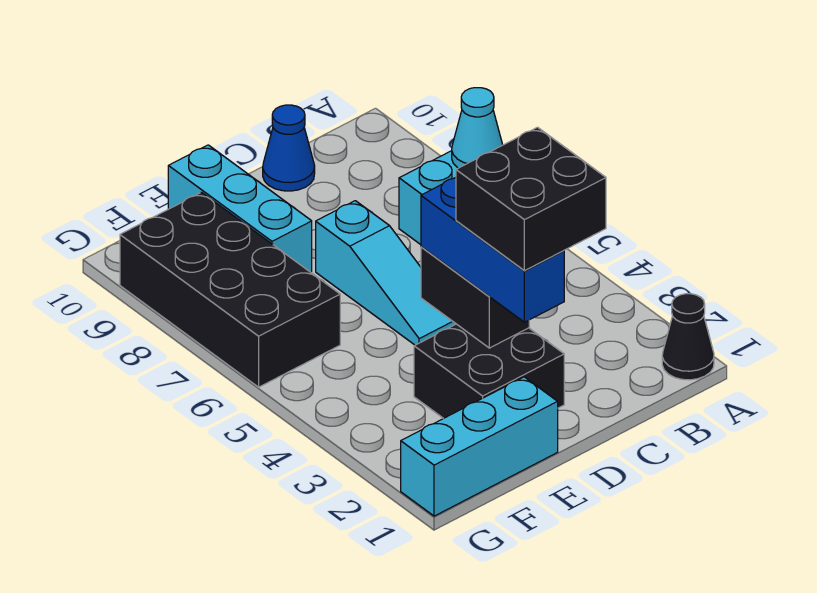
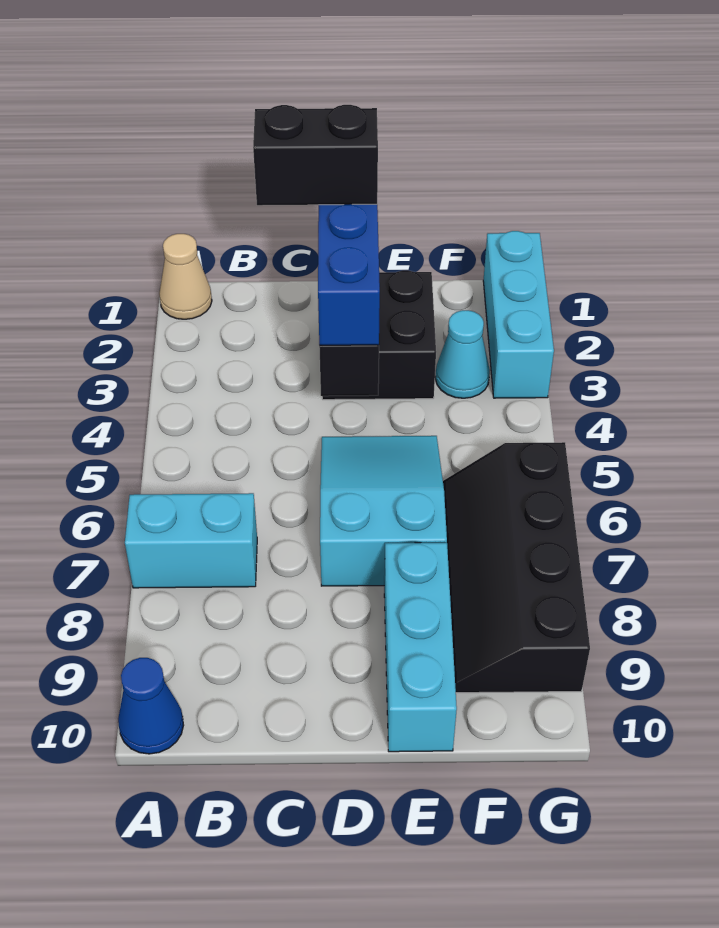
black cone A1 level 1 -> tan cone A1 level 1
cyan cone A7 level 2 -> cyan cone F3 level 1
black brick C2:D3 level 4 -> black brick C2:D2 level 4
blue cone C10 level 1 -> blue cone A10 level 1
cyan slope D5:D7 level 1 top 7 -> cyan slope D5:E7 level 1 top 7
cyan brick E1:G1 level 1 -> cyan brick G1:G3 level 1
black brick F6:G9 level 1 -> black slope F6:G9 level 1 top G

